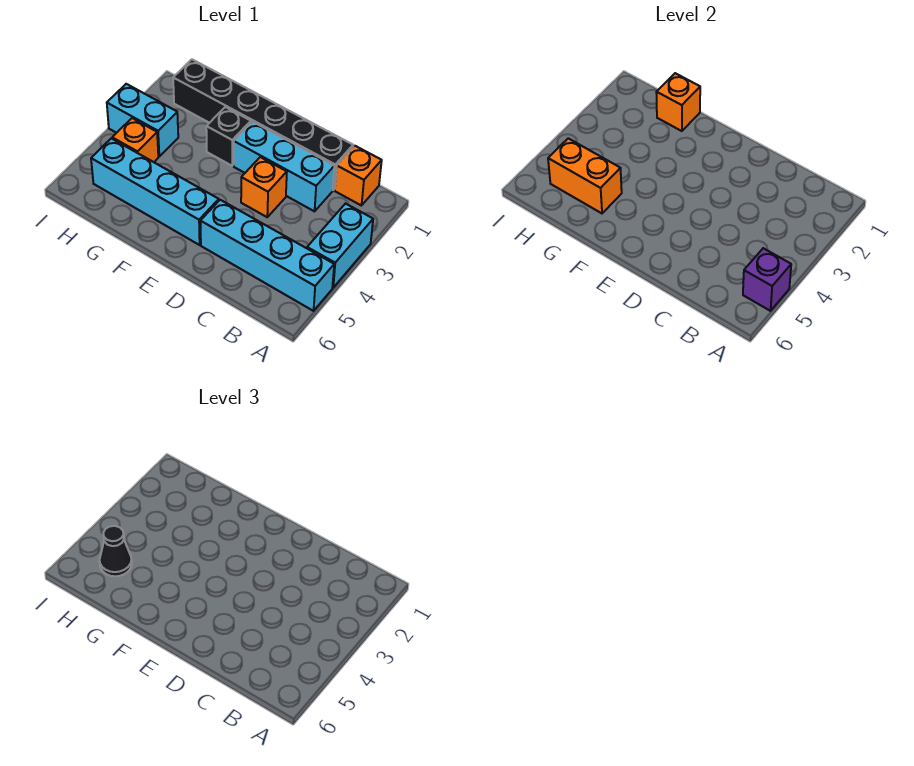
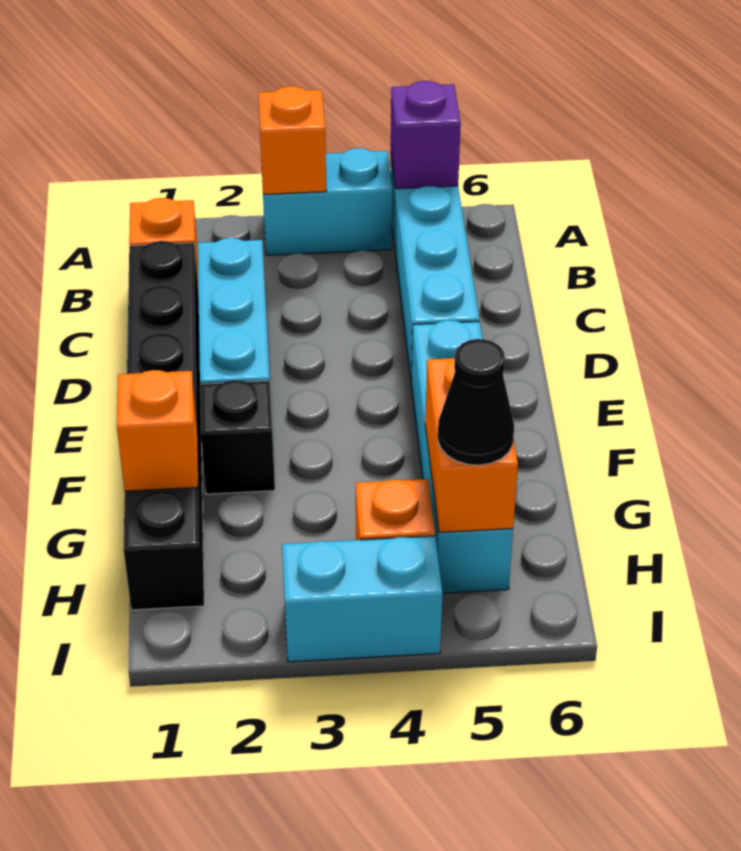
orange brick D3 level 1 -> orange brick A3 level 2
cyan brick H3:I3 level 1 -> cyan brick I3:I4 level 1

